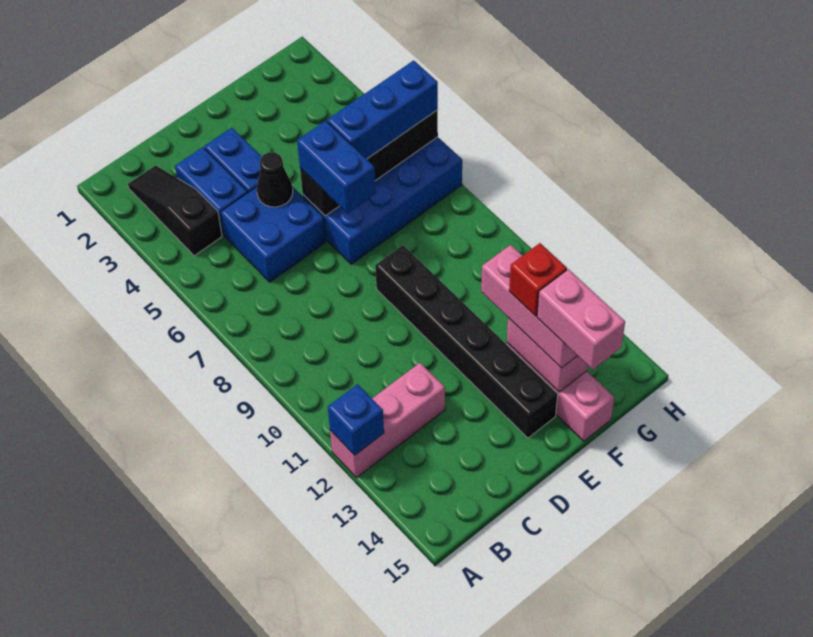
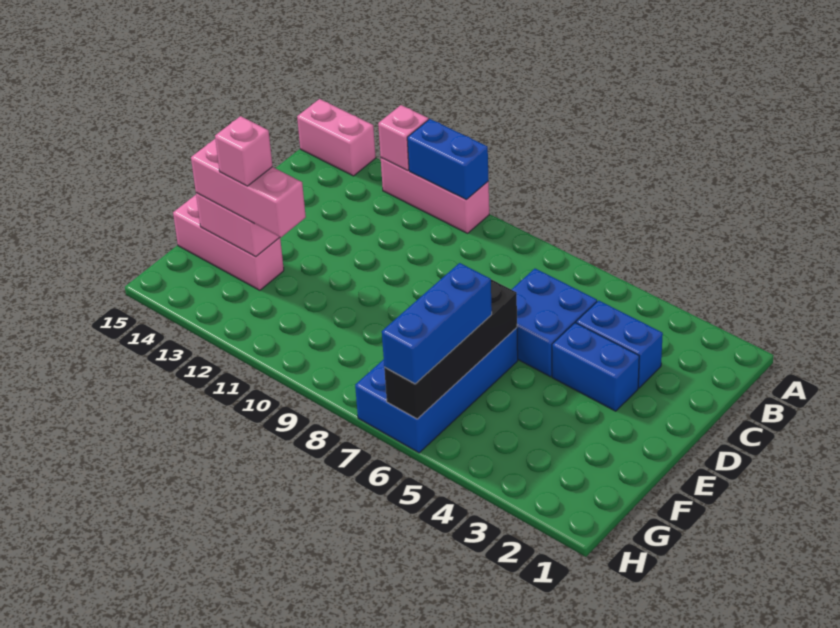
pink brick A12:C12 level 1 -> pink brick A10:A12 level 1
blue brick A12 level 2 -> pink brick A12 level 2
black slope B2:B4 level 1 top 4 -> none
black cone D5 level 2 -> none
blue brick E6:E7 level 3 -> blue brick A10:A11 level 2
black brick E9:E14 level 1 -> none
red brick F13 level 4 -> pink brick F13 level 4
pink brick F14:F15 level 4 -> pink brick A14:A15 level 1

